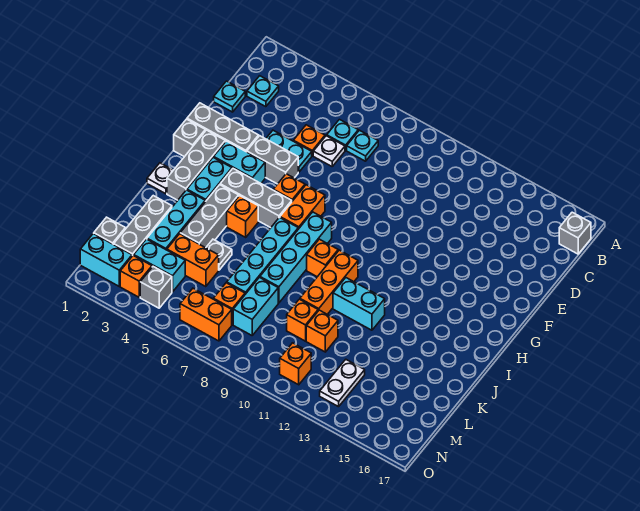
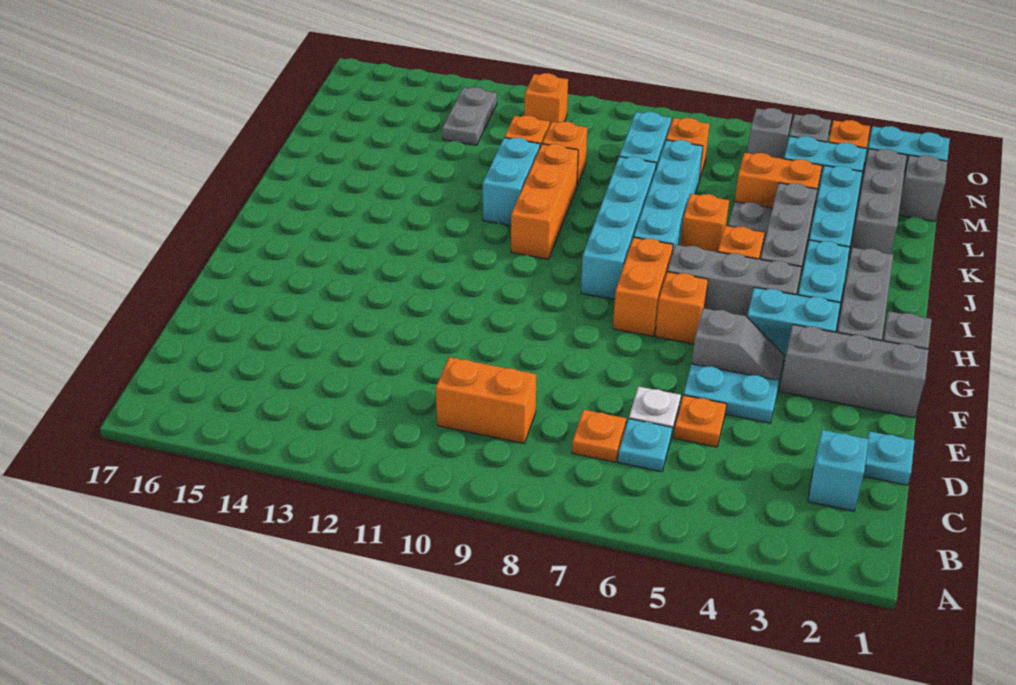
grey brick B17 level 1 -> grey brick N5 level 1
cyan plate C2 level 1 -> cyan brick C2 level 1
cyan plate C7 level 1 -> orange plate C7 level 1
grey brick F4:F5 level 1 -> grey slope F4:F5 level 1 top 5
white plate I1 level 1 -> none
orange brick I9 level 1 -> orange brick J6 level 1
cyan brick J11:J12 level 1 -> cyan brick J11:K11 level 1
white plate M13:N13 level 1 -> grey plate M13:N13 level 1
orange brick N6:N7 level 1 -> orange brick C9:C10 level 1

